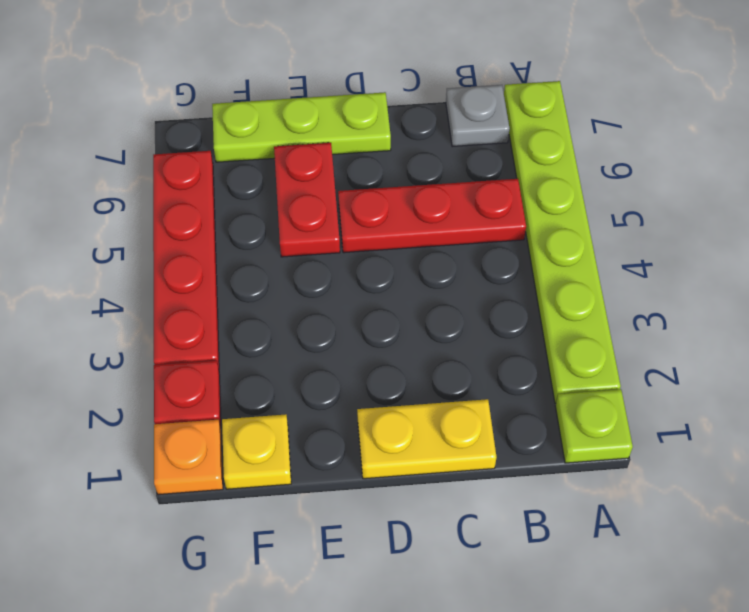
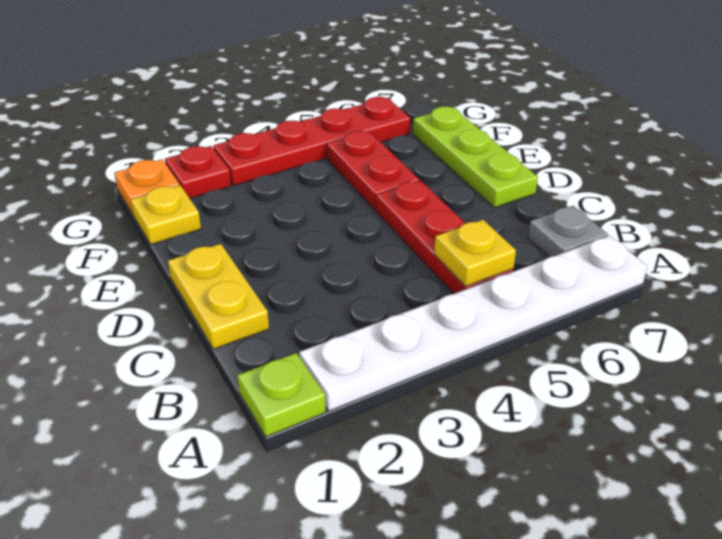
lime plate A2:A7 level 1 -> white plate A2:A7 level 1
none -> yellow plate B5 level 2
red plate E5:E6 level 1 -> red plate E5:F5 level 1

